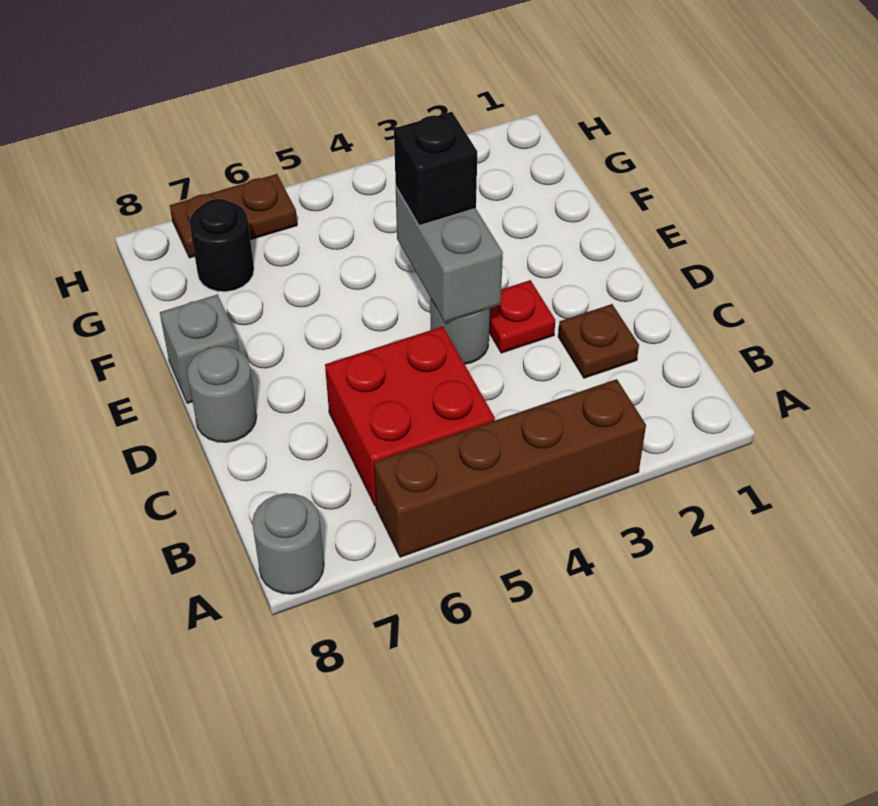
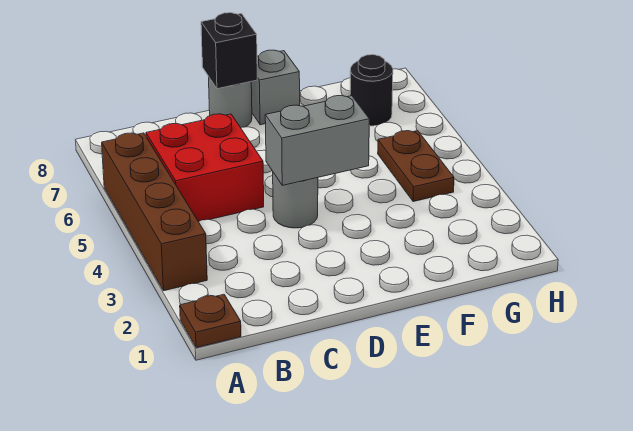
grey round brick A8 level 1 -> none
brown plate C2 level 1 -> brown plate A1 level 1
red plate D3 level 1 -> none
black brick E4 level 3 -> black brick D8 level 2
brown plate H6:H7 level 1 -> brown plate G4:G5 level 1

